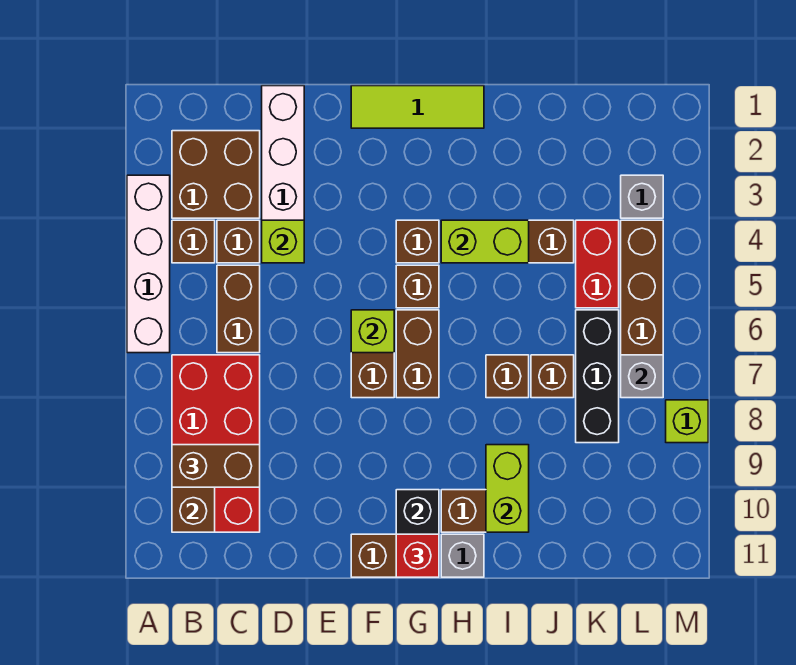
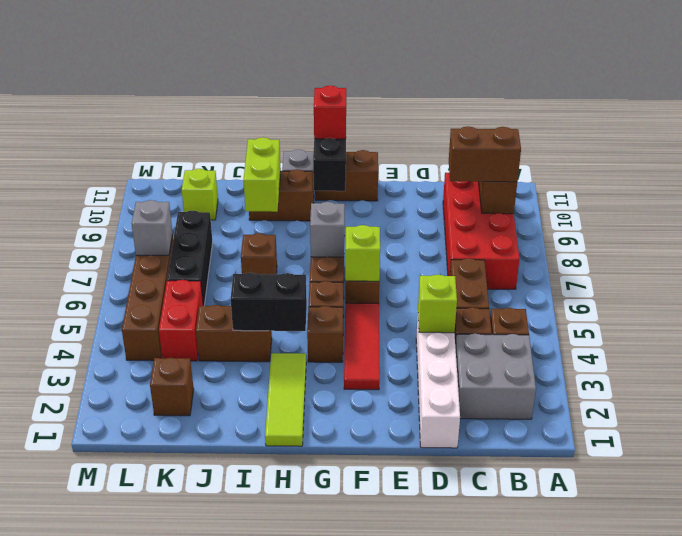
white brick A3:A6 level 1 -> none
brown brick B2:C3 level 1 -> grey brick B2:C3 level 1
lime tile F1:H1 level 1 -> lime tile H1:H3 level 1
none -> red tile F3:F5 level 1
lime brick H4:I4 level 2 -> black brick H4:I4 level 2
brown brick J7 level 1 -> brown brick K2 level 1
grey brick L3 level 1 -> grey brick G7 level 2
lime brick M8 level 1 -> lime brick K10 level 1

